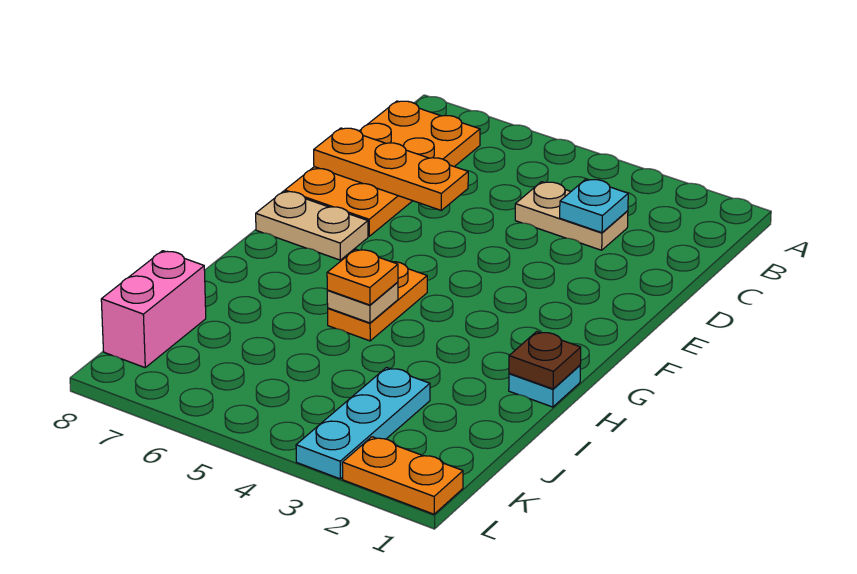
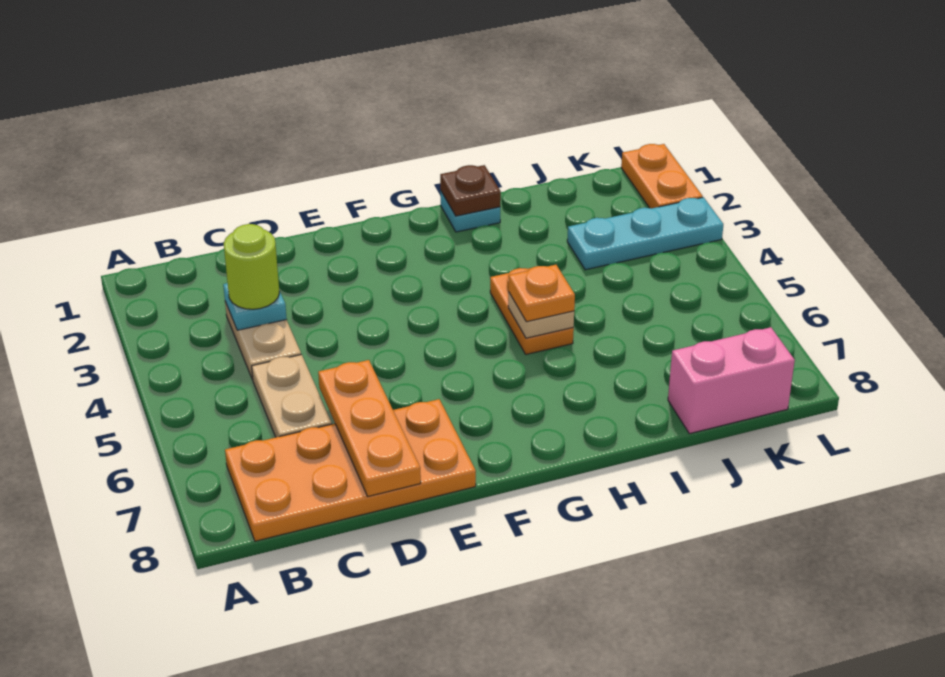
none -> lime round brick C3 level 3
tan plate F7:F8 level 1 -> tan plate C5:C6 level 1
orange plate G5:H5 level 1 -> orange plate H4:H5 level 1

